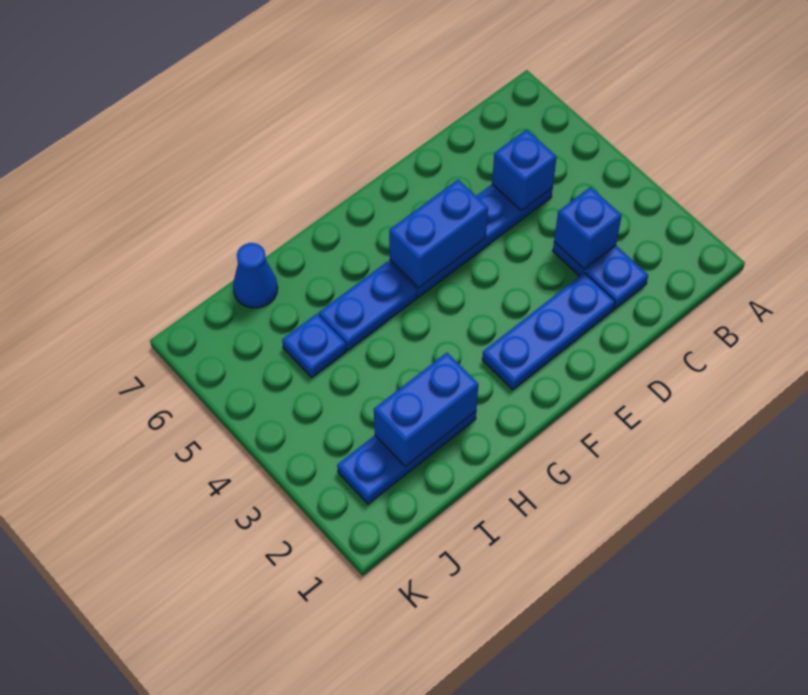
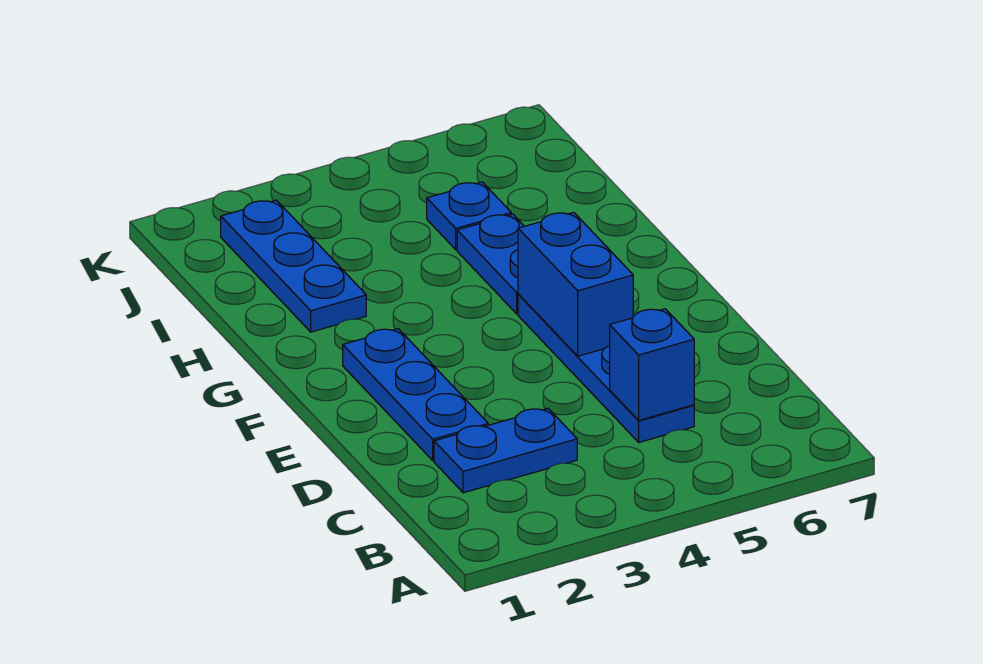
blue brick C3 level 2 -> none
blue brick H2:I2 level 2 -> none
blue cone I7 level 1 -> none

